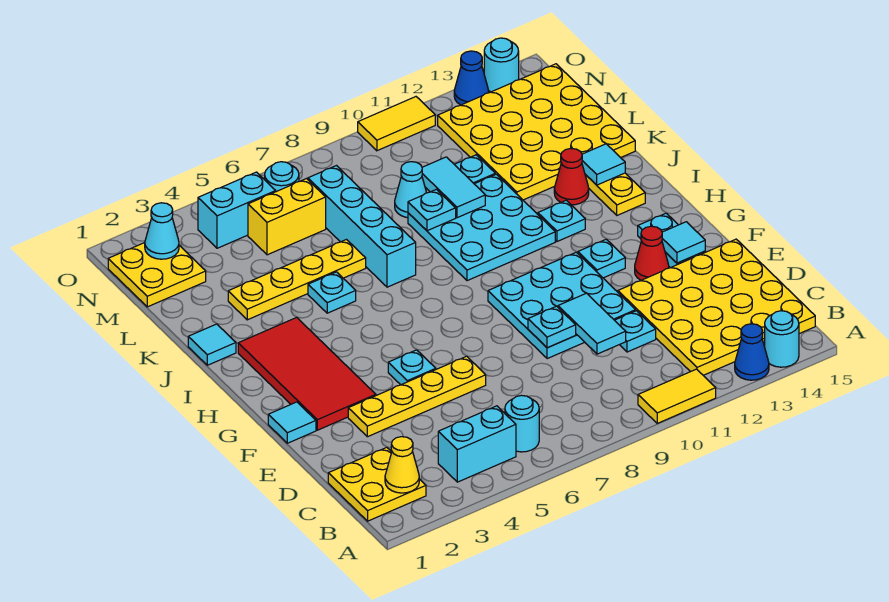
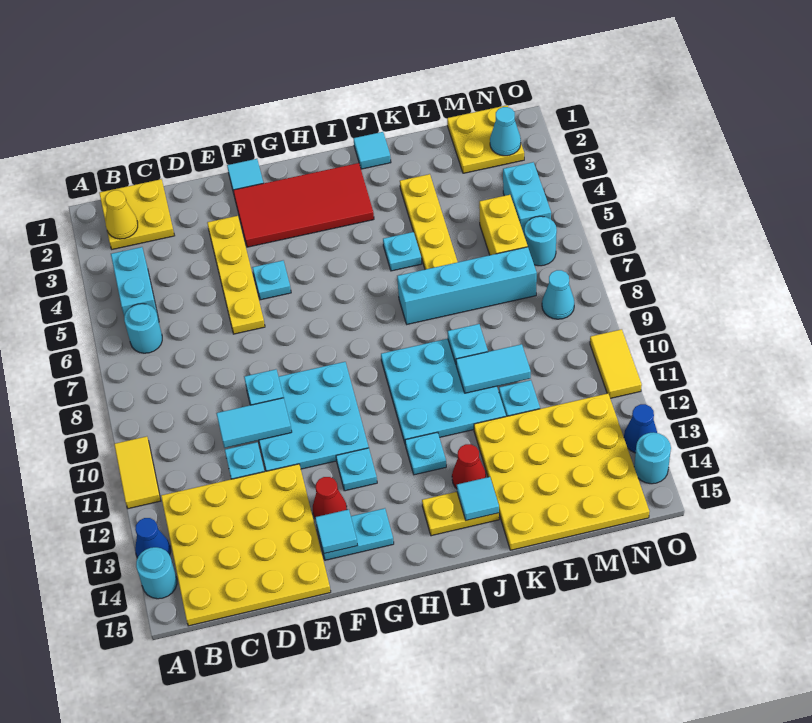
cyan cone L9 level 1 -> cyan cone N8 level 1

